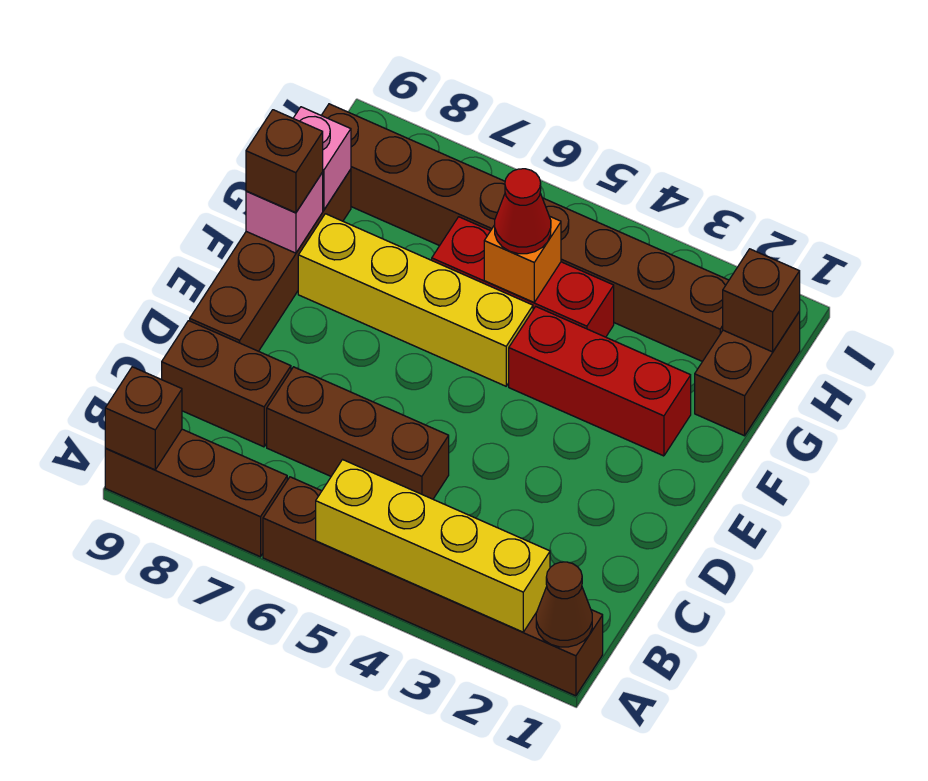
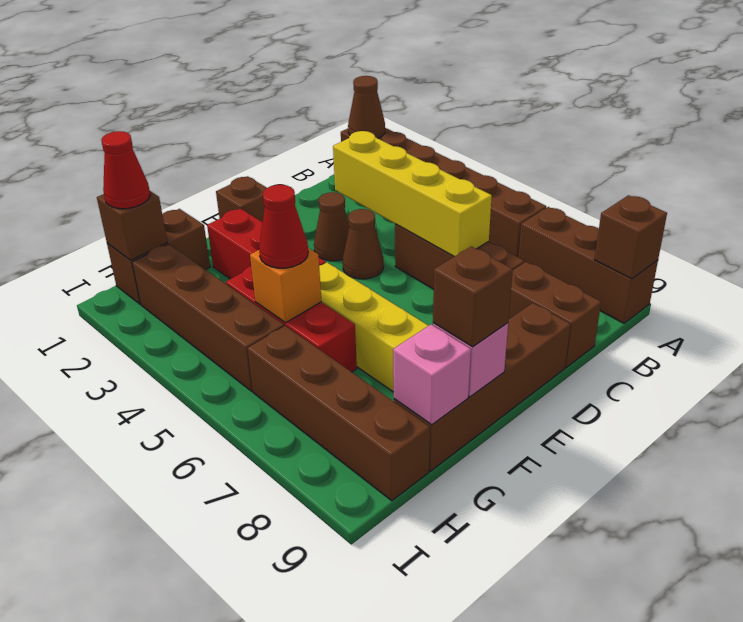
yellow brick A2:A5 level 2 -> yellow brick C3:C6 level 2
none -> brown cone D3 level 1
none -> brown cone D4 level 1
none -> brown brick E1 level 1
none -> red cone H1 level 3

